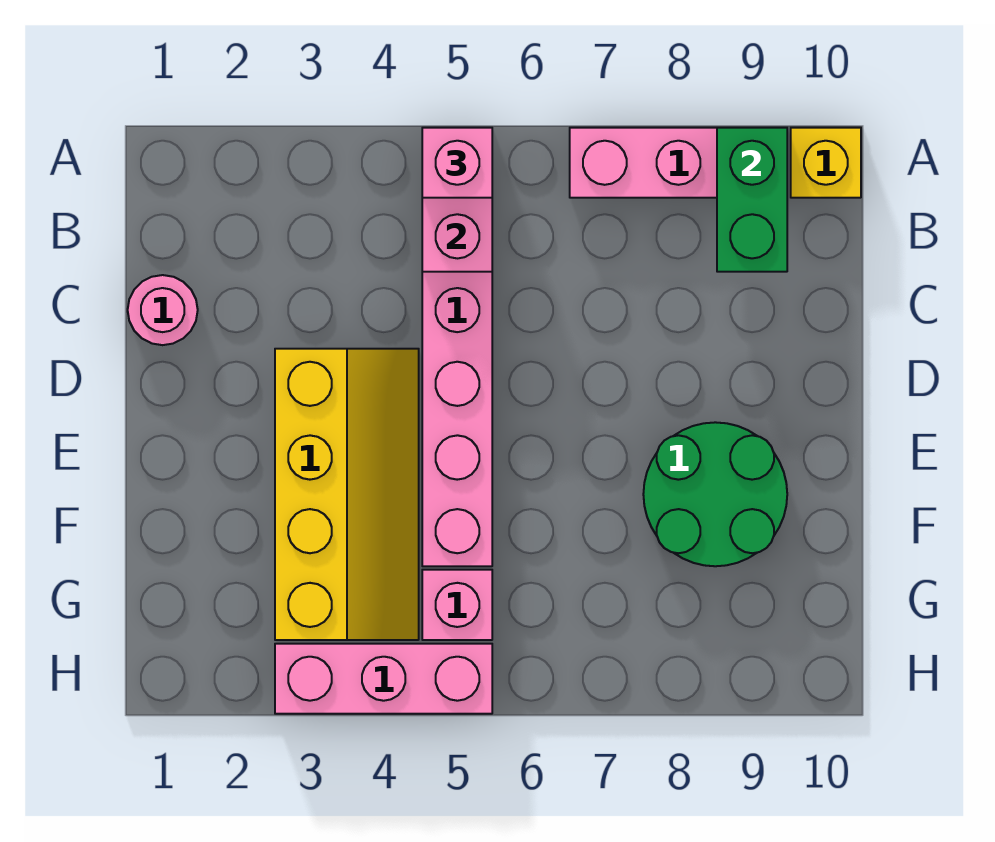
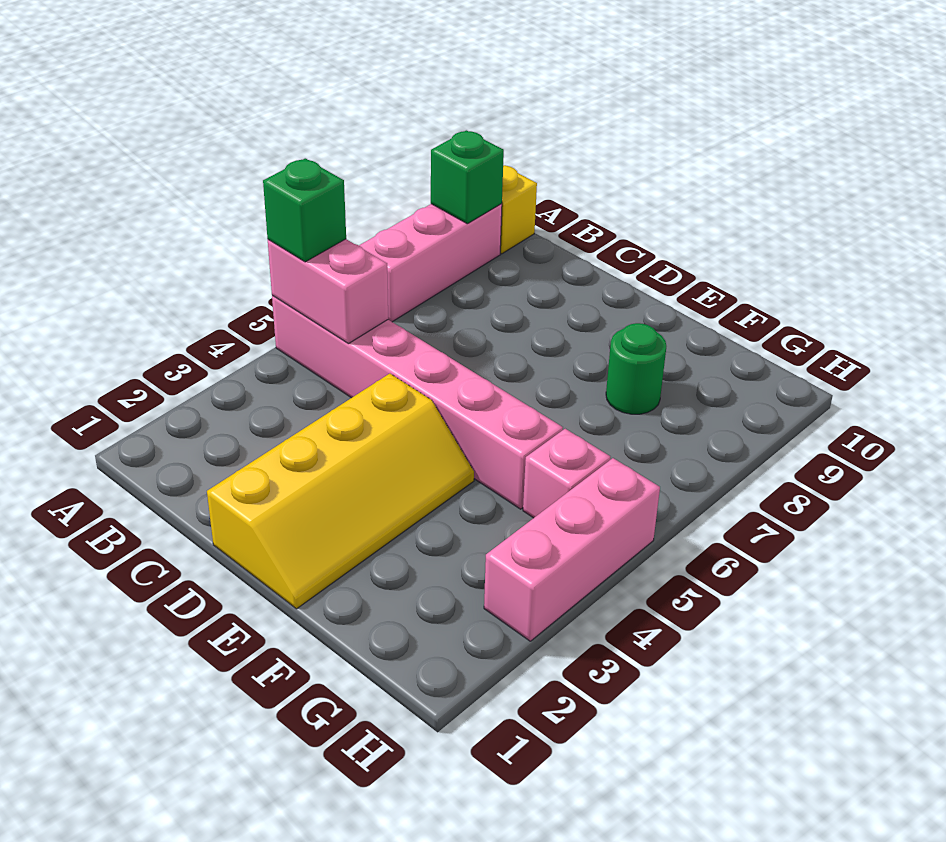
pink brick A5 level 3 -> green brick A5 level 3
green brick A9:B9 level 2 -> green brick A9 level 2
pink round brick C1 level 1 -> none
yellow slope D3:G4 level 1 top 3 -> yellow slope D1:E4 level 1 top D
green round brick E8:F9 level 1 -> green round brick F8 level 1

